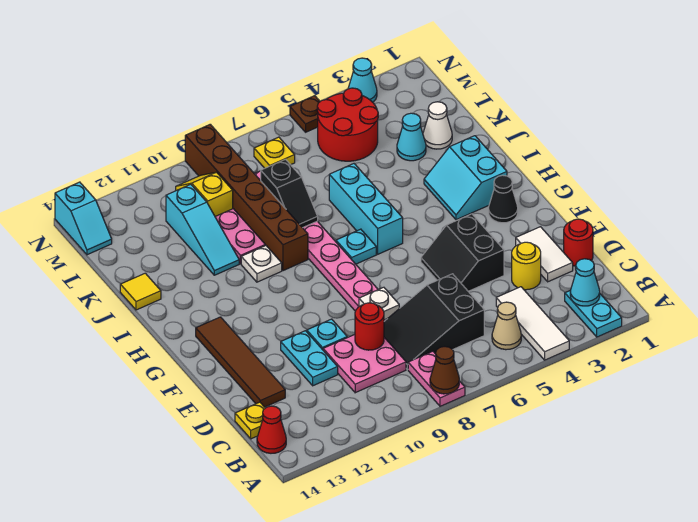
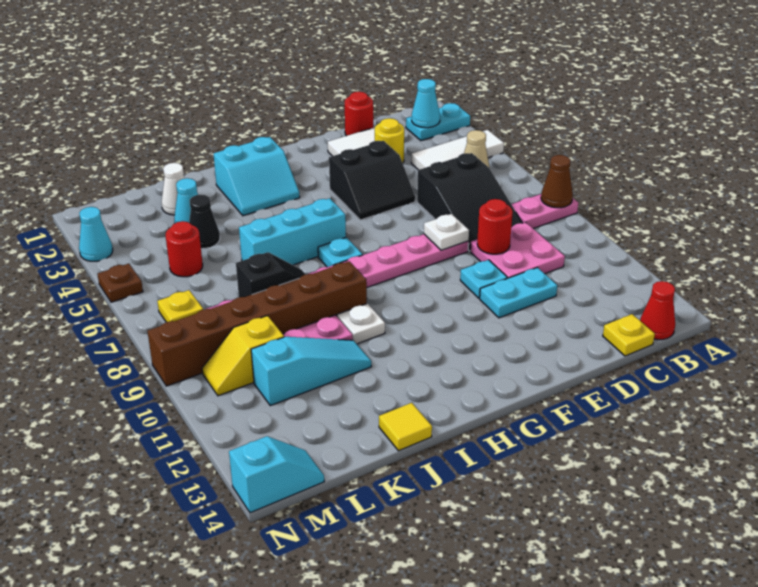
brown tile D13:G13 level 1 -> none
black cone G2 level 1 -> black cone K4 level 1
red round brick L4:M5 level 1 -> red round brick L5 level 1

